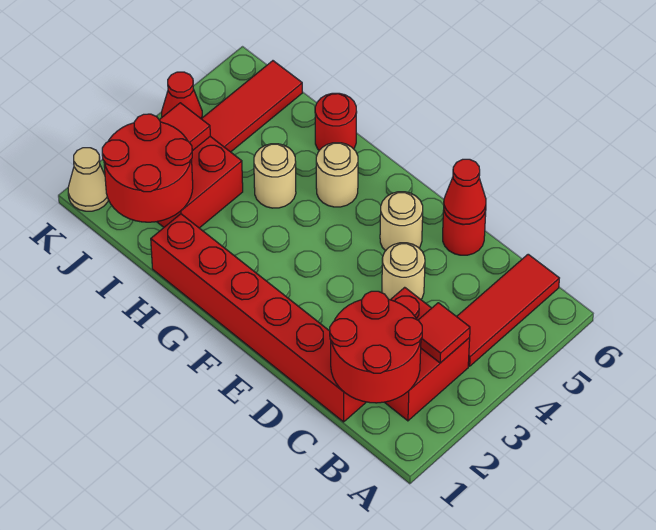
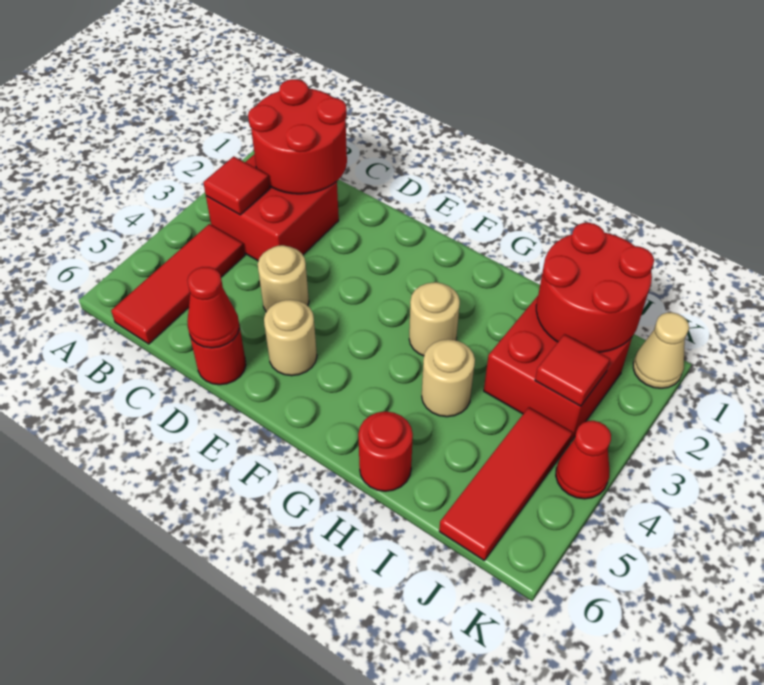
red brick C1:H1 level 1 -> none
tan round brick G5 level 1 -> tan round brick G3 level 1

